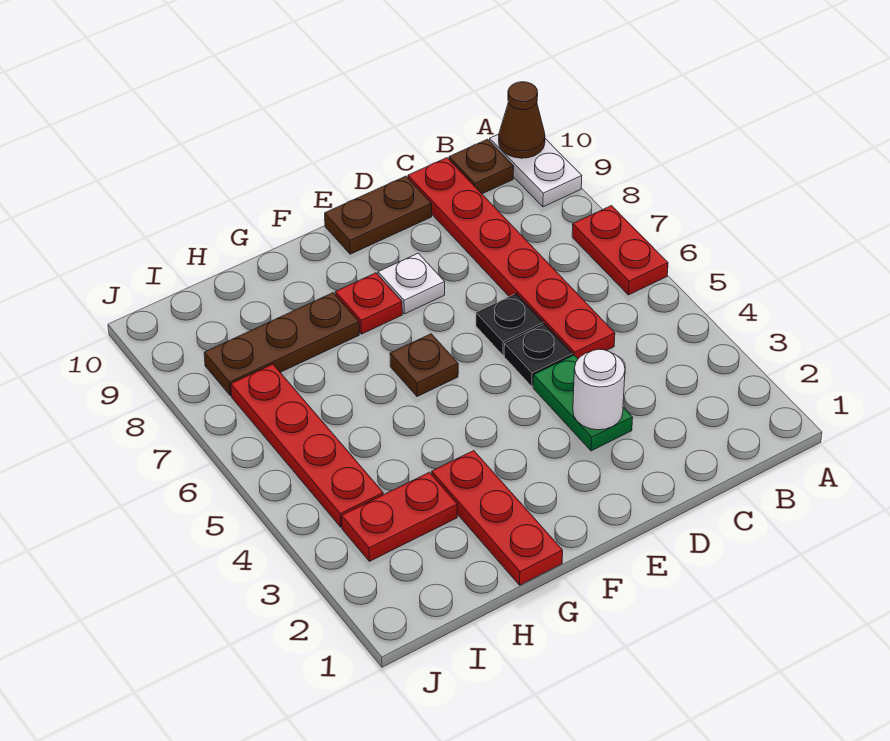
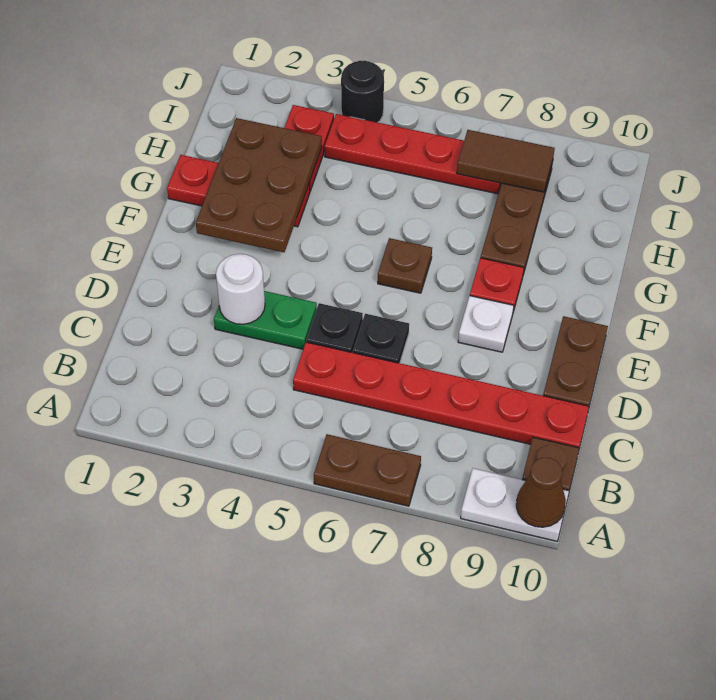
red plate A6:A7 level 1 -> brown plate A6:A7 level 1
none -> brown plate F2:H3 level 2
none -> brown tile I7:I8 level 2
none -> black round brick J4 level 1

